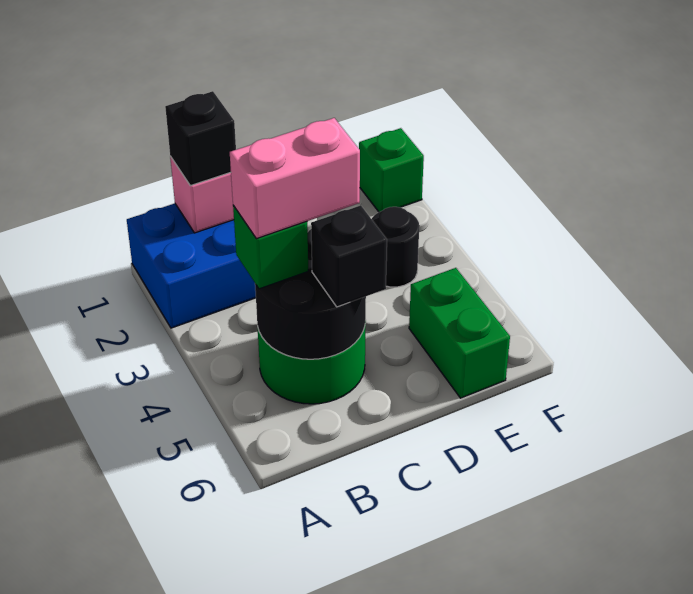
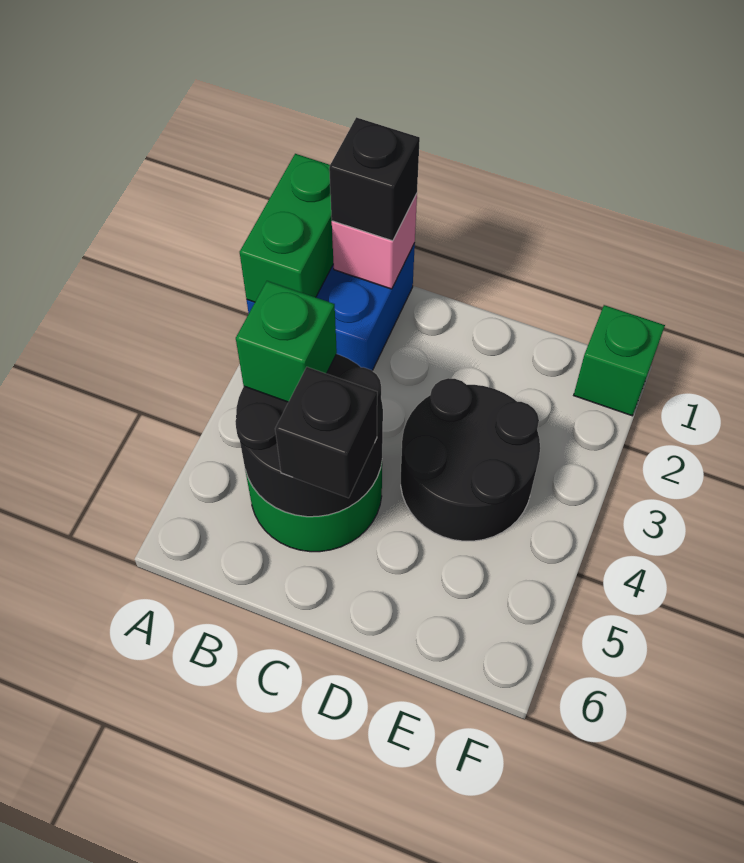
pink brick B4:C4 level 4 -> none
black round brick E3 level 1 -> black round brick D3:E4 level 1
green brick E5:E6 level 1 -> green brick A1:A2 level 2

